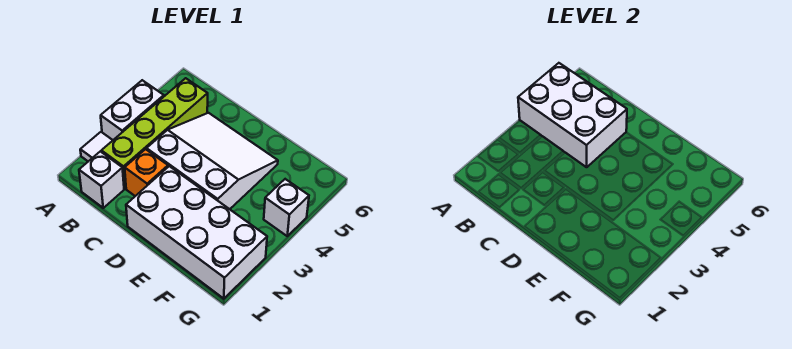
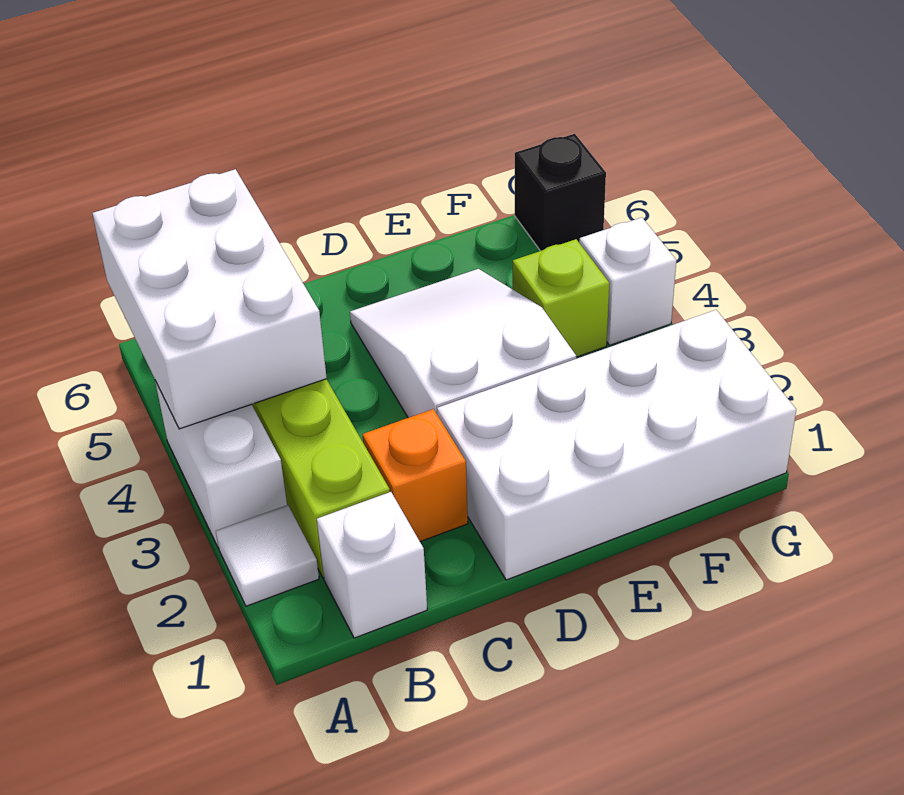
white brick A4:C5 level 2 -> white brick A4:B6 level 2
white slope C3:E5 level 1 top 3 -> white slope D3:E5 level 1 top 3
none -> lime brick F4 level 1
none -> black brick G6 level 1

